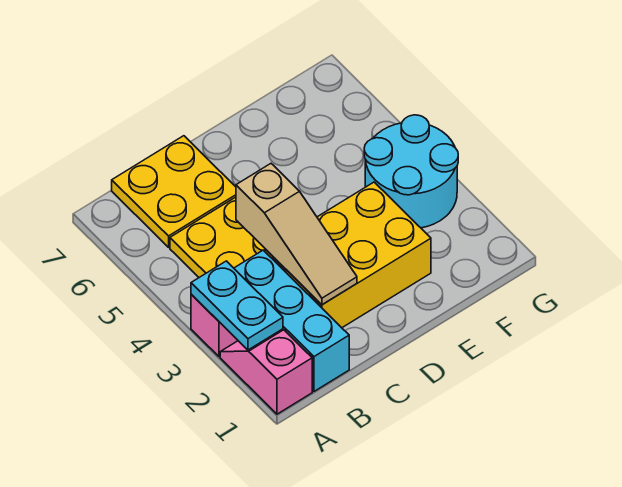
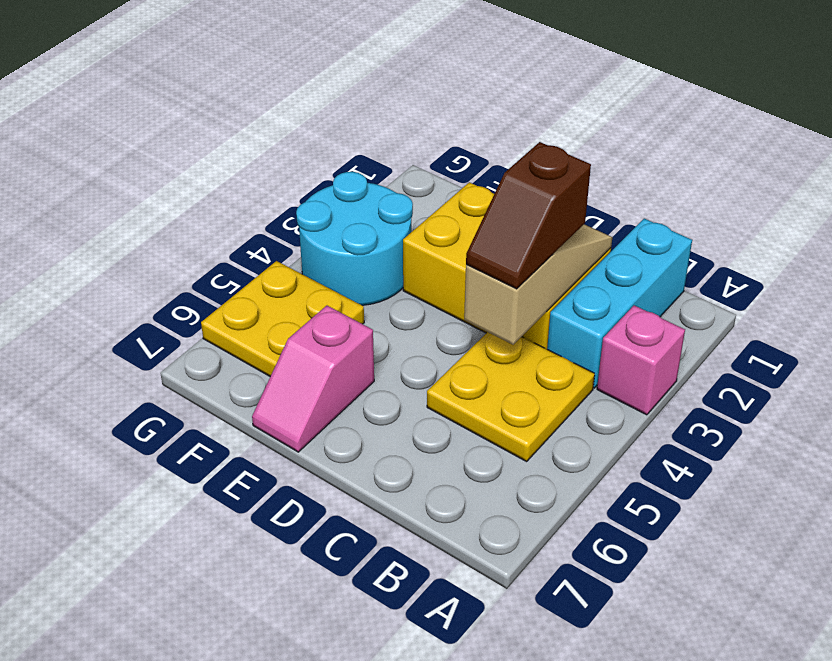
pink slope A1:A2 level 1 top 1 -> pink slope E6:E7 level 1 top 6
cyan plate A2:A3 level 2 -> none
yellow plate B6:C7 level 1 -> yellow plate F5:G6 level 1
none -> brown slope C3:C4 level 3 top 3

